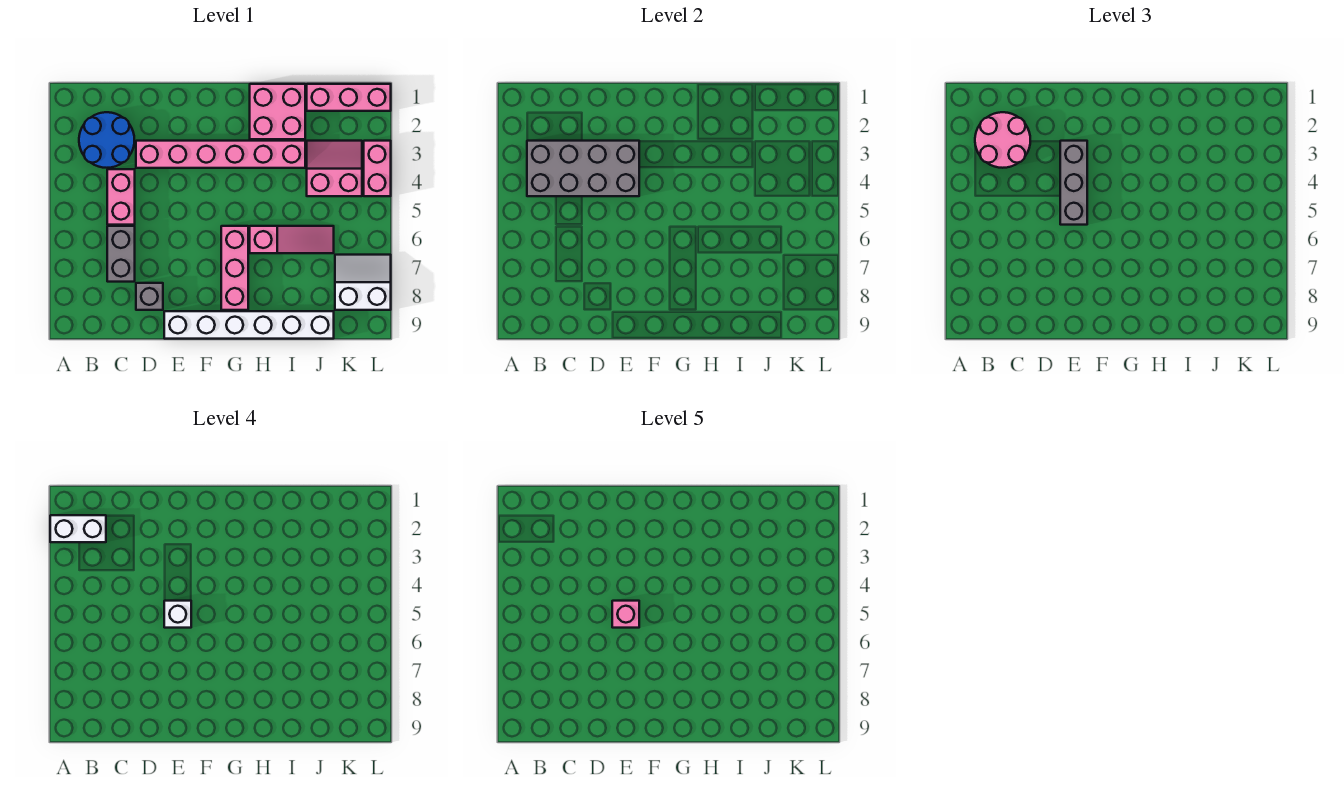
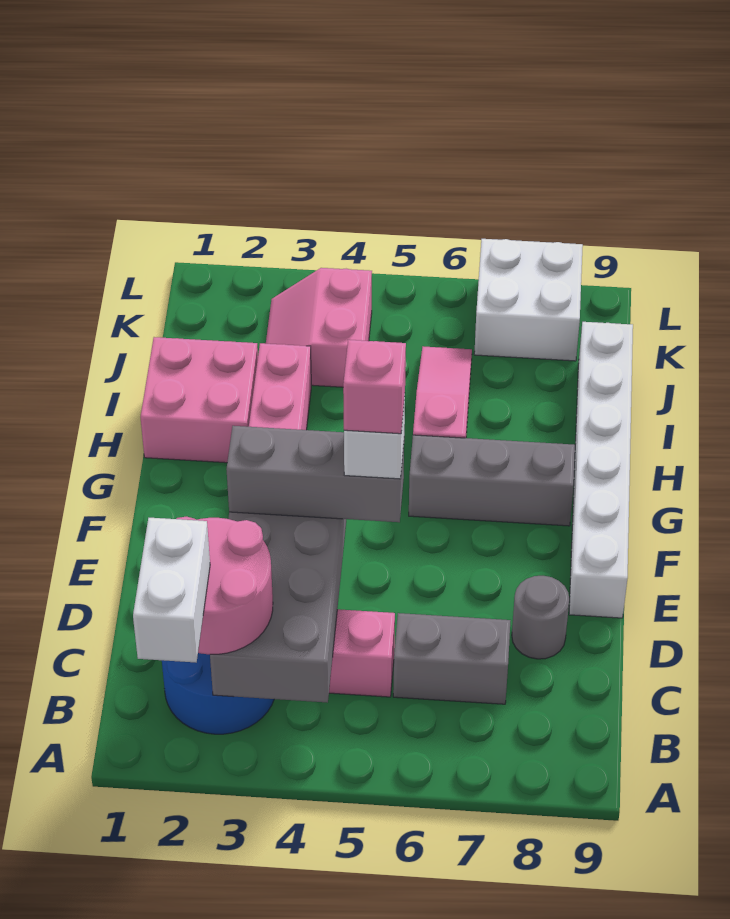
grey brick D8 level 1 -> grey round brick D8 level 1
pink brick G6:G8 level 1 -> grey brick G6:G8 level 1
pink brick J1:L1 level 1 -> none
white slope K7:L8 level 1 top 8 -> white brick K7:L8 level 1
pink brick L3:L4 level 1 -> none

